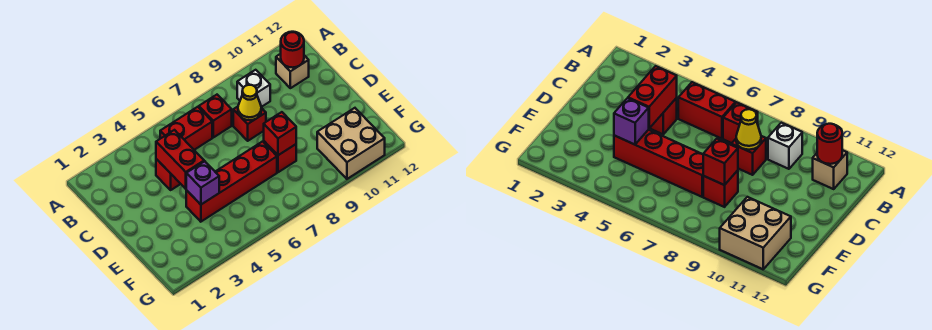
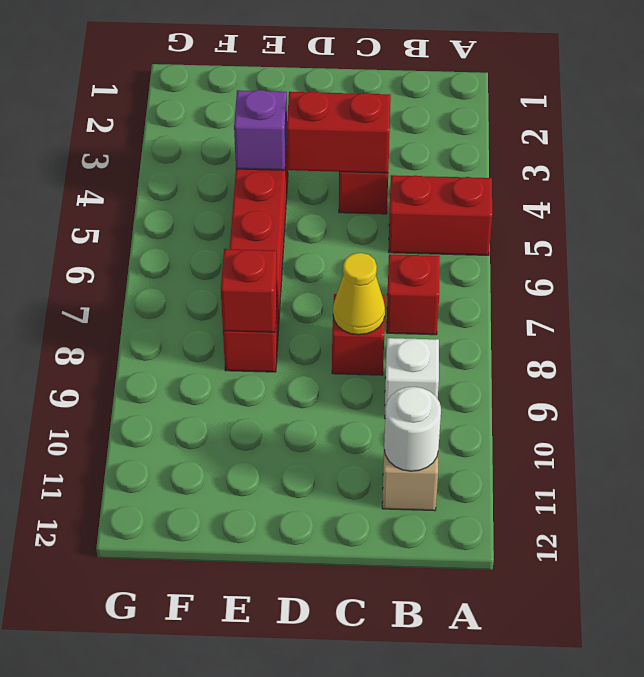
red brick B5:B6 level 1 -> red brick A5:B5 level 1
red round brick B11 level 2 -> white round brick B11 level 2
tan brick F10:G11 level 1 -> none

